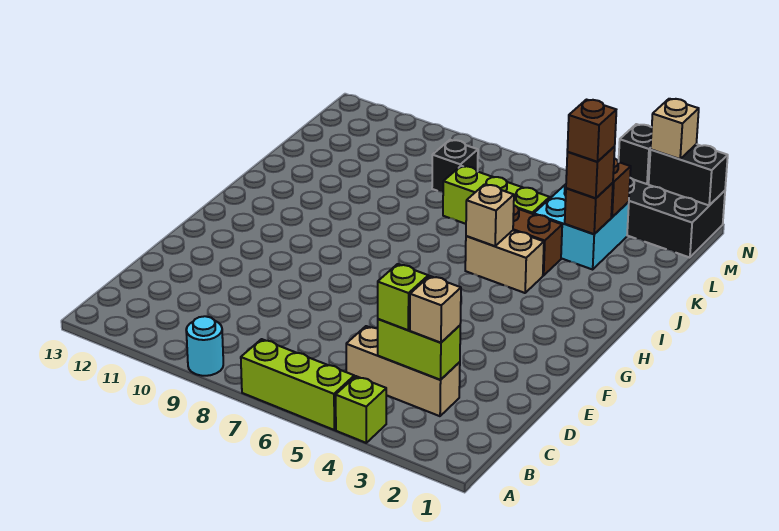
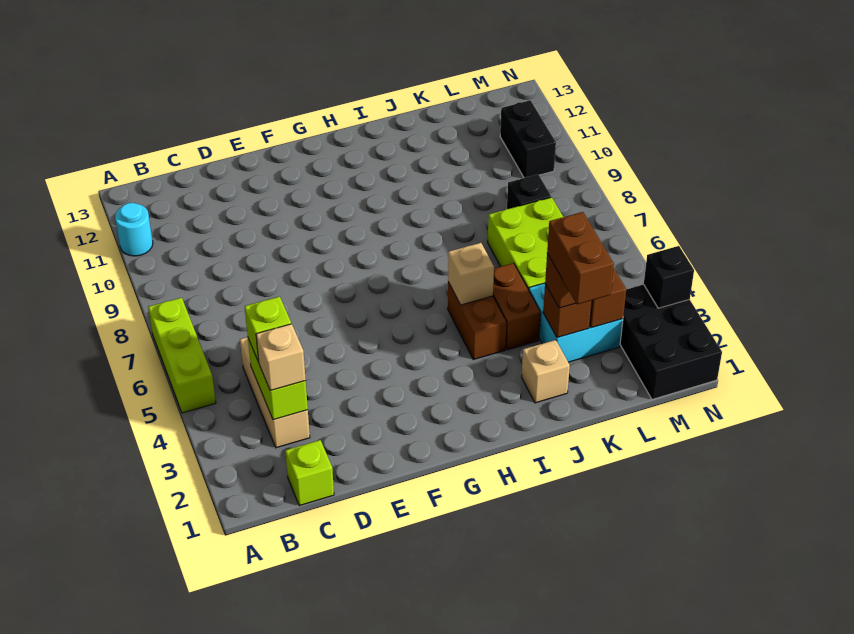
lime brick A4 level 1 -> lime brick C1 level 1
cyan round brick A9 level 1 -> cyan round brick A11 level 1
tan brick I4:I5 level 1 -> brown brick I4:I5 level 1
brown brick K3 level 4 -> brown brick K2:K3 level 4
lime brick K5:K7 level 1 -> lime brick K5:L7 level 1
black brick N1:N2 level 2 -> black brick M10:M11 level 1
tan brick N2 level 3 -> tan brick J2 level 1

